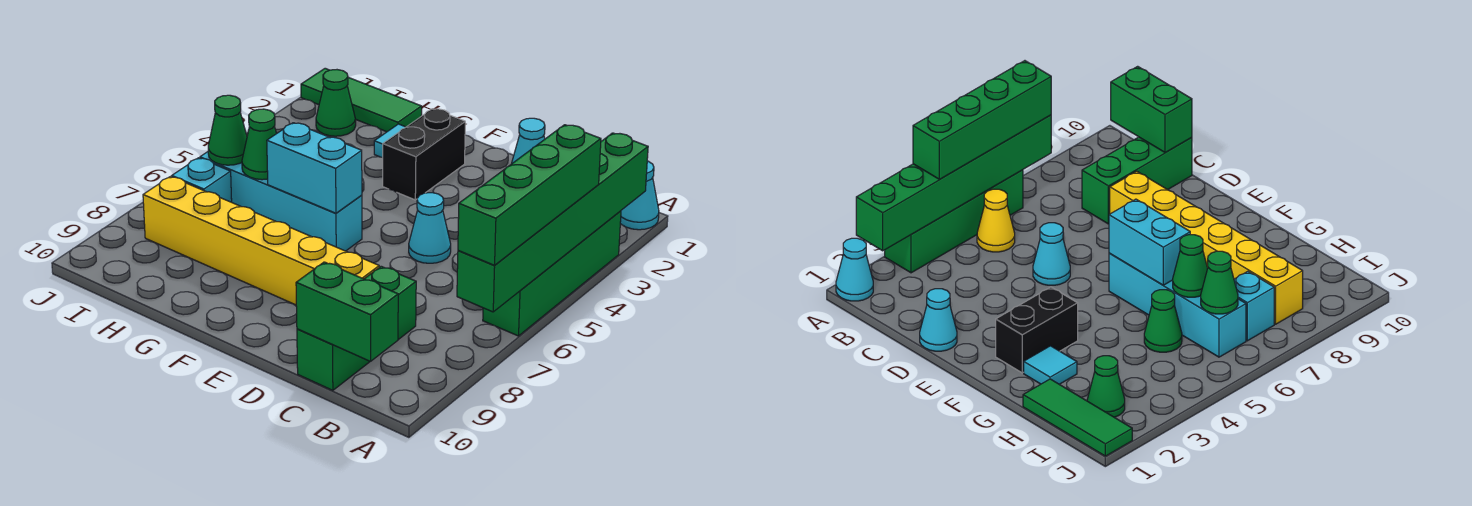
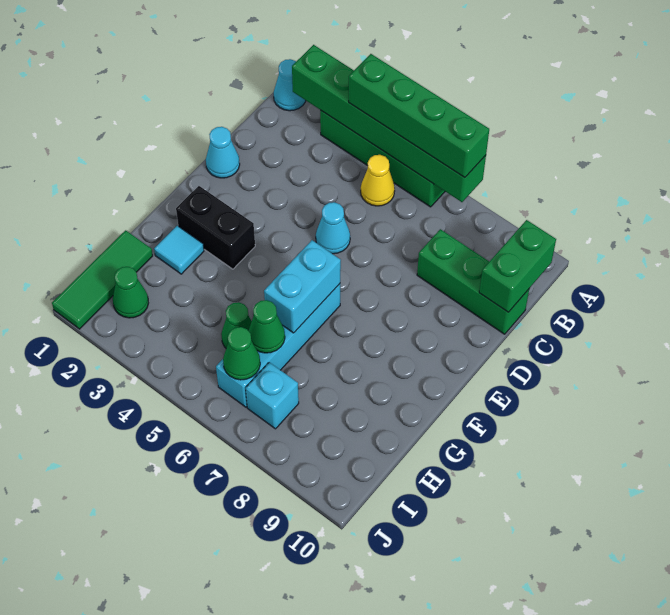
yellow brick D8:I8 level 1 -> none

